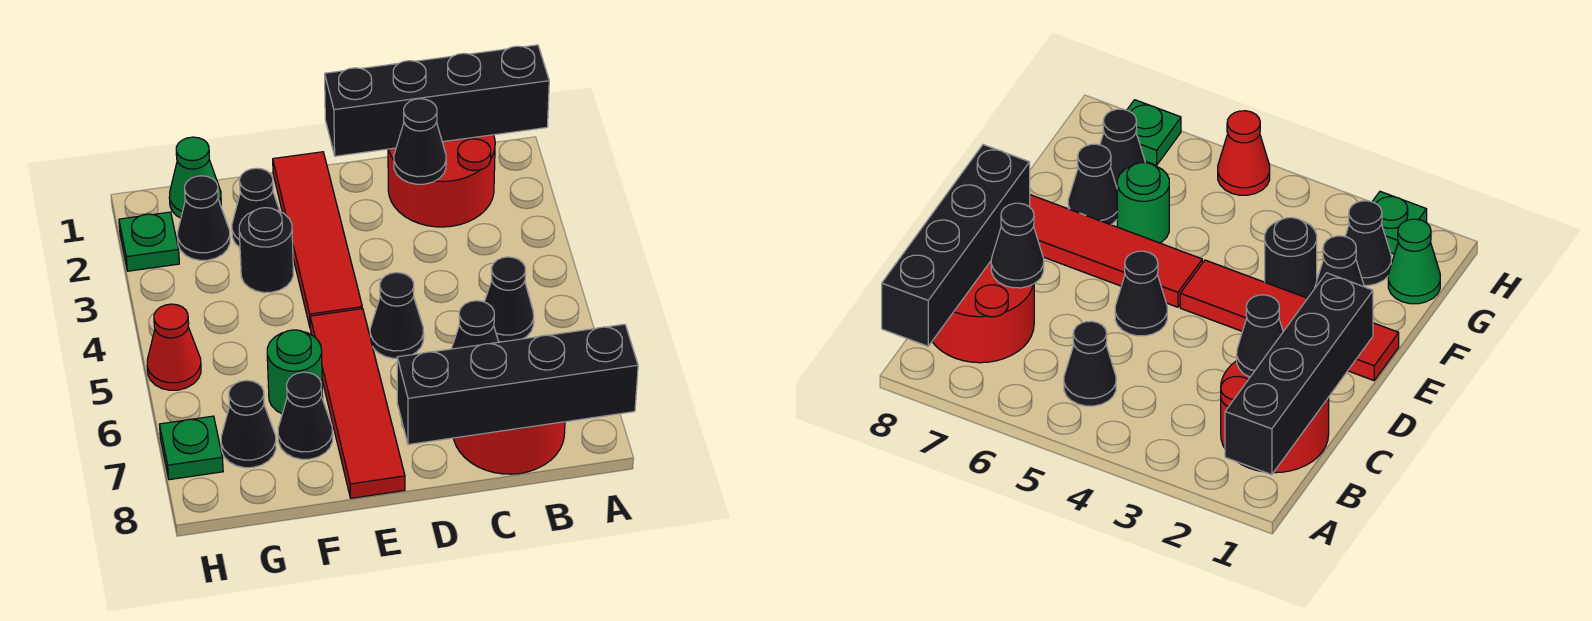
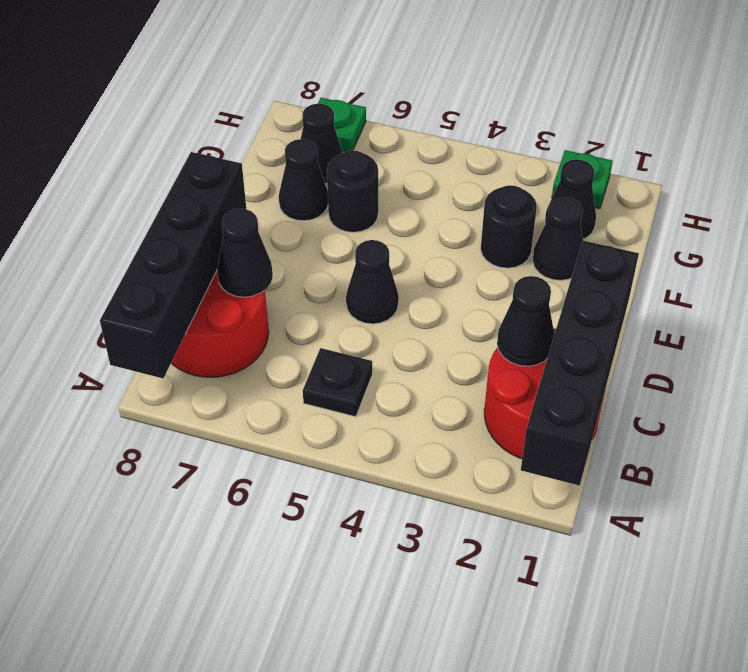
black cone B5 level 1 -> black plate B5 level 1
red tile E1:E4 level 1 -> none
red tile E5:E8 level 1 -> none
green round brick F6 level 1 -> black round brick F6 level 1
green cone G1 level 1 -> none
red cone H5 level 1 -> none

